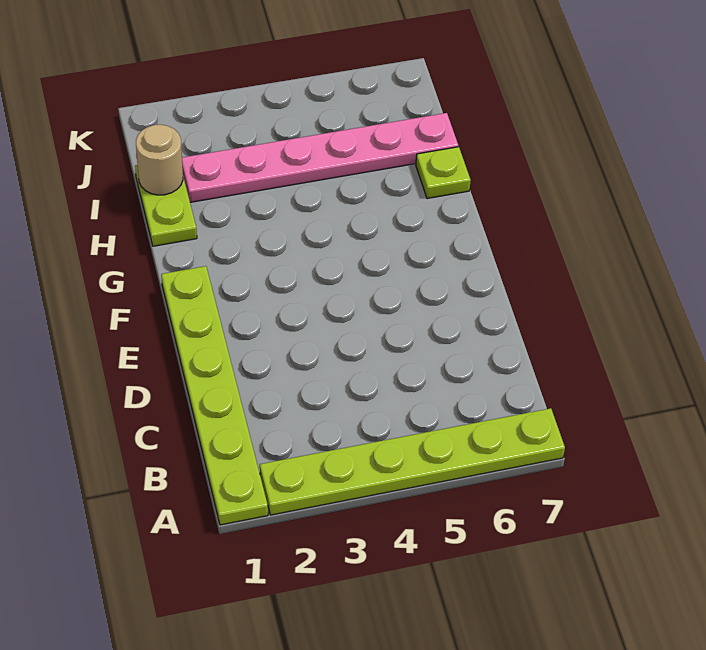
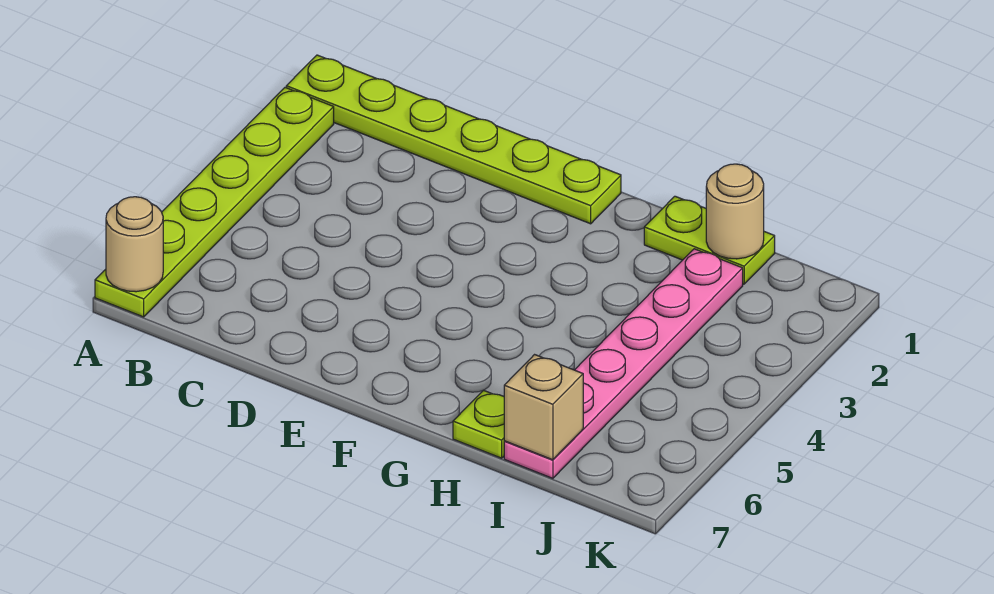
none -> tan round brick A7 level 2
none -> tan brick I7 level 2

